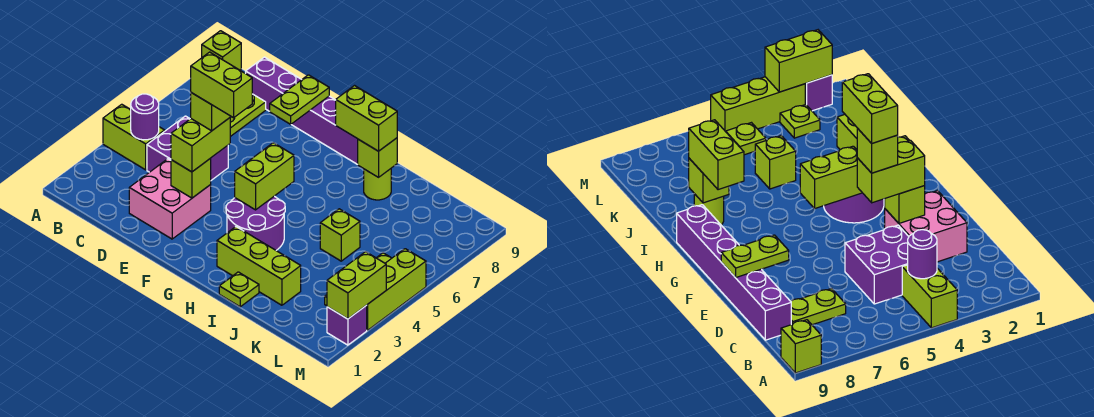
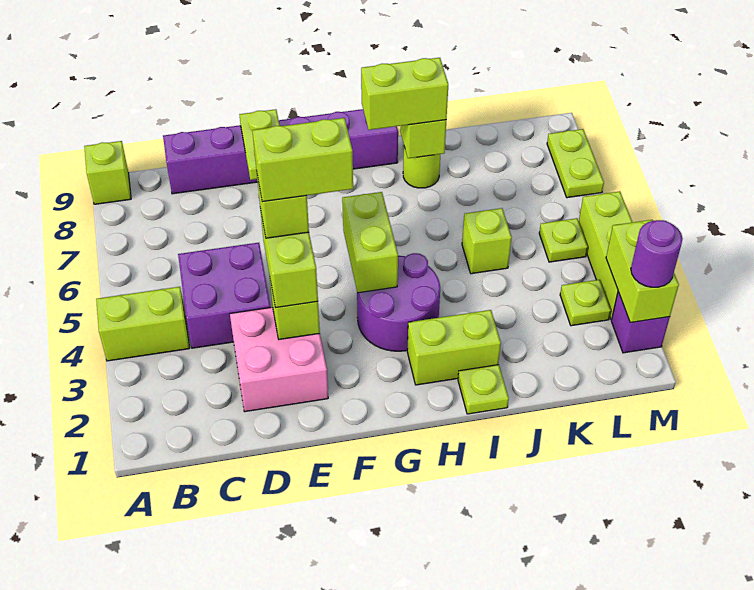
purple round brick B4 level 2 -> purple round brick M2 level 3
lime plate C7:C8 level 1 -> lime plate M7:M8 level 1
lime brick H2:J2 level 1 -> lime brick H2:I2 level 1

